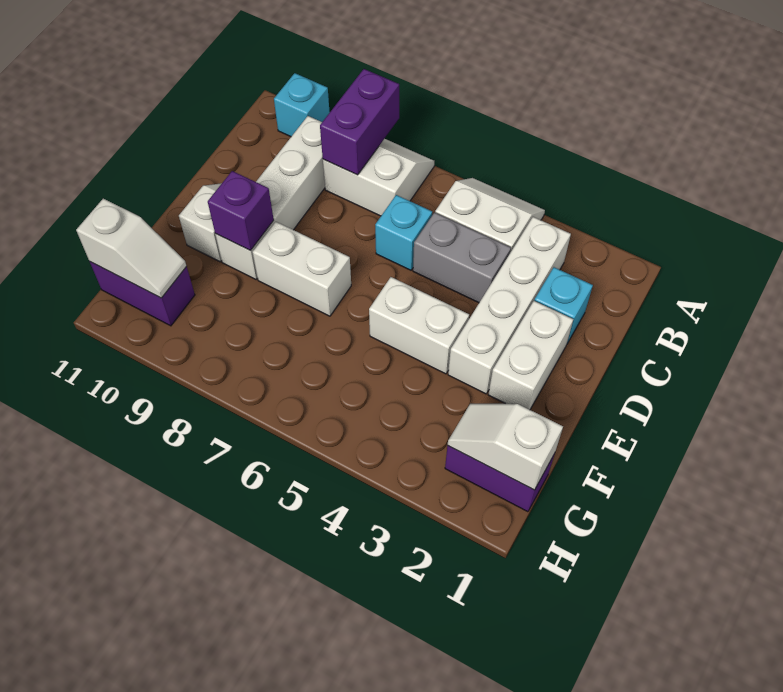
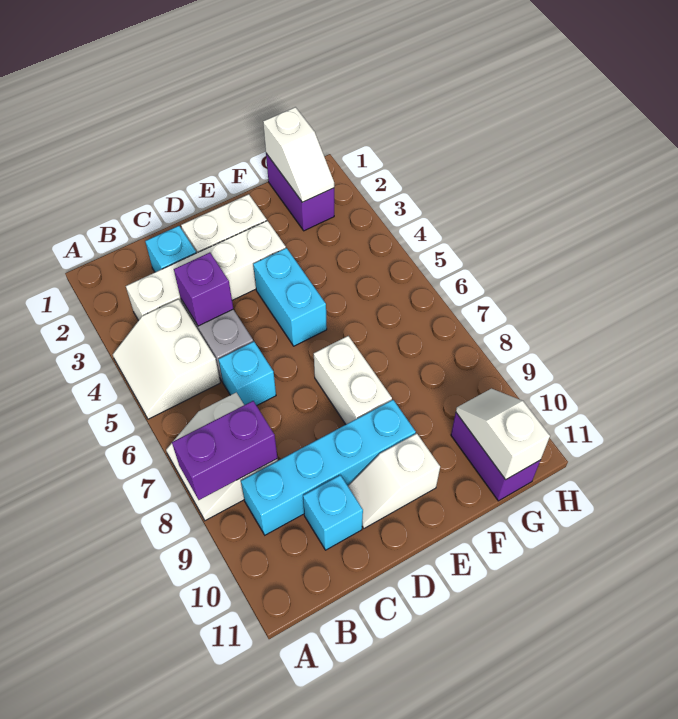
cyan brick A10 level 1 -> cyan brick C10 level 1
white brick B9:E9 level 1 -> cyan brick B9:E9 level 1
white brick E4:E5 level 1 -> cyan brick E4:E5 level 1
purple brick E9 level 2 -> purple brick C4 level 2

